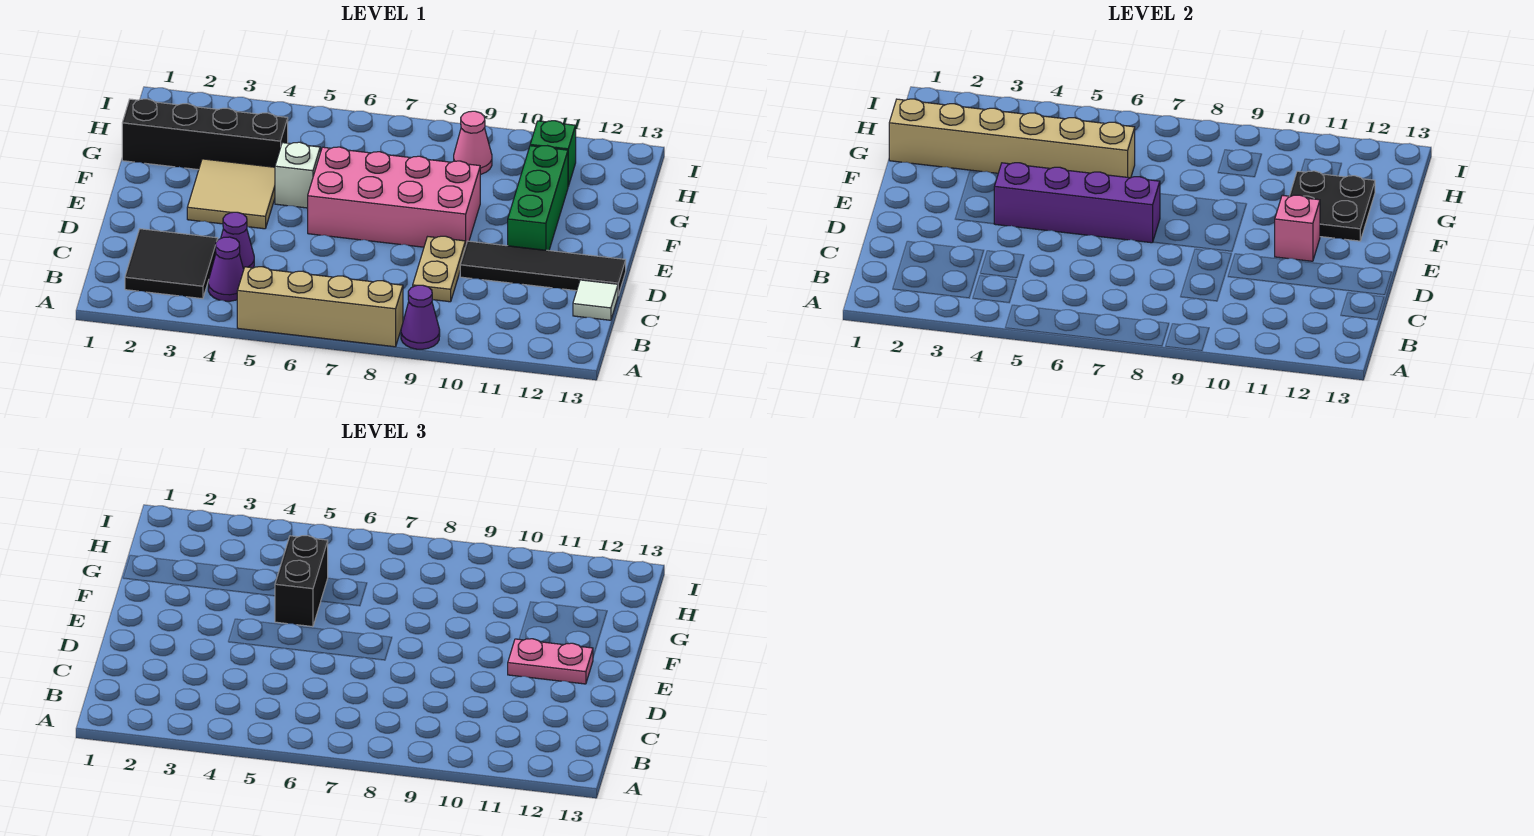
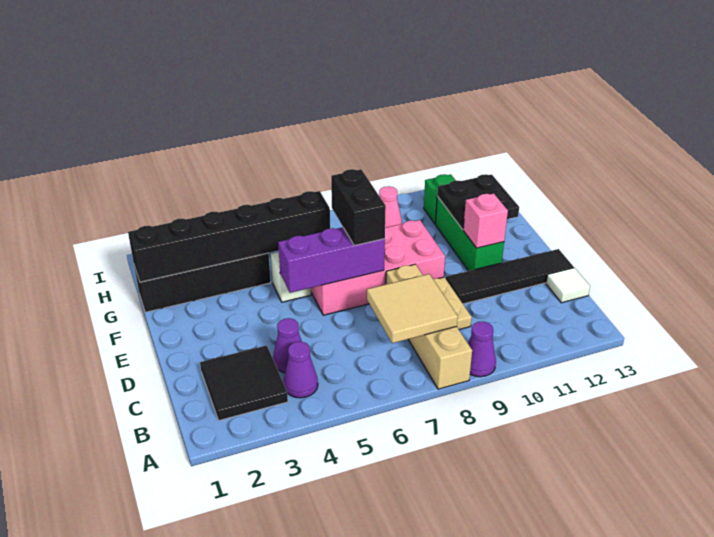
tan brick A5:A8 level 1 -> tan brick A8:D8 level 1
tan tile E3:F4 level 1 -> tan tile B7:C8 level 2
purple brick E4:E7 level 2 -> purple brick E5:E7 level 2
pink plate E11:E12 level 3 -> none
black brick F5:G5 level 3 -> black brick E7:F7 level 3
tan brick G1:G6 level 2 -> black brick G1:G6 level 2

